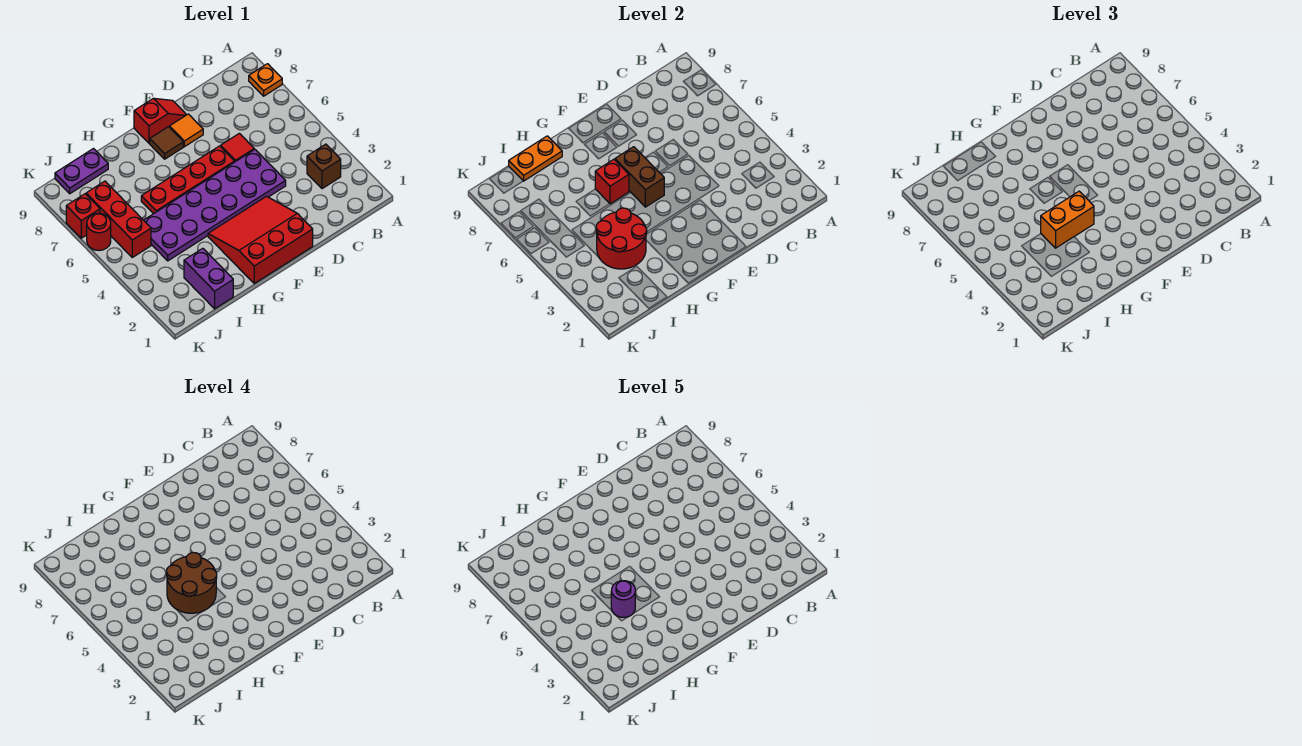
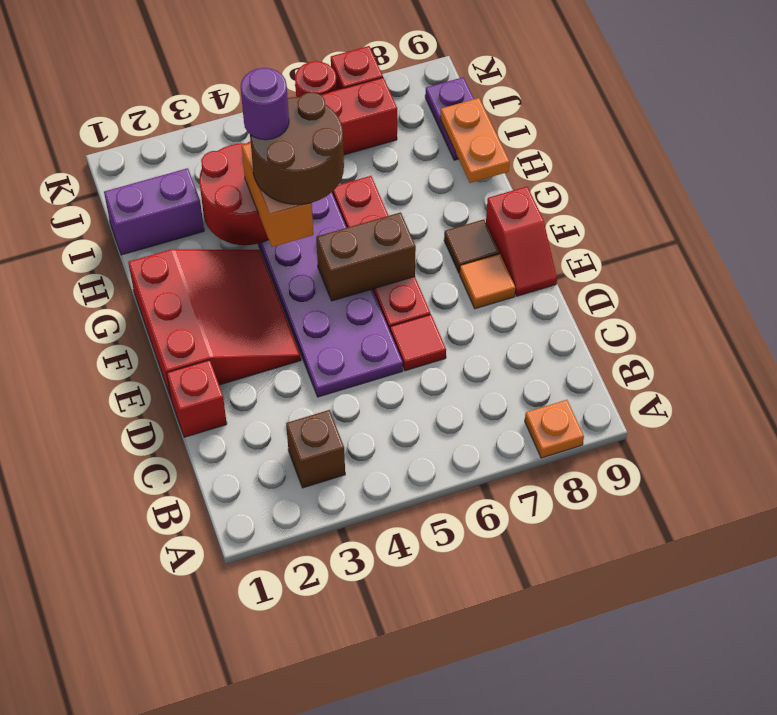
red brick G6 level 2 -> red brick D1 level 1

